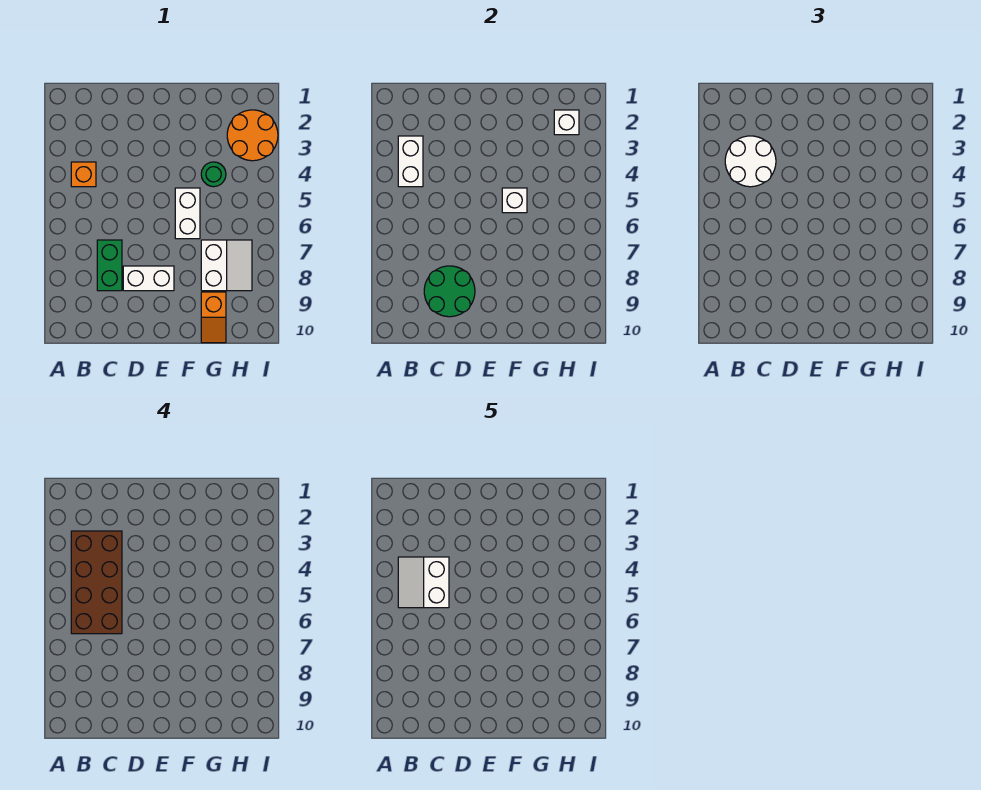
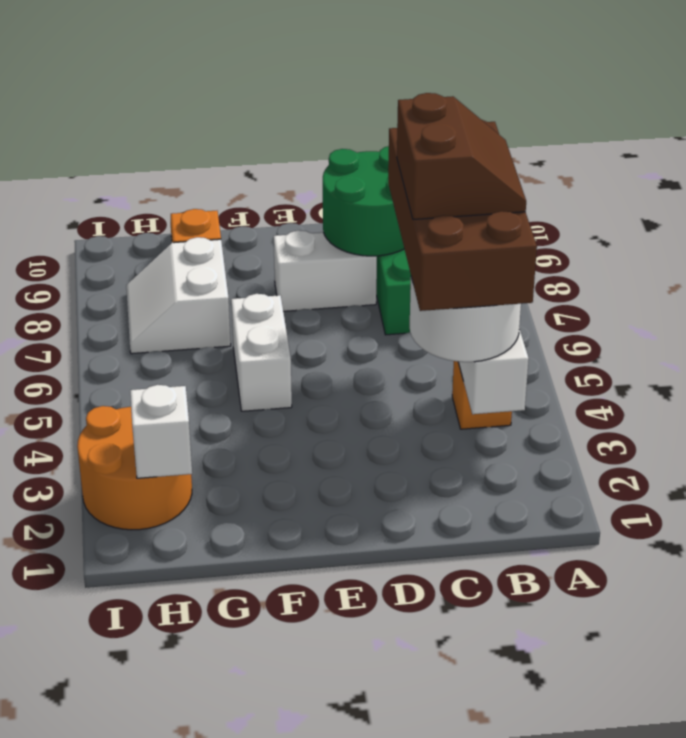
white slope B4:C5 level 5 top C -> brown slope B4:C5 level 5 top C
white brick F5 level 2 -> none
green round brick G4 level 1 -> none

